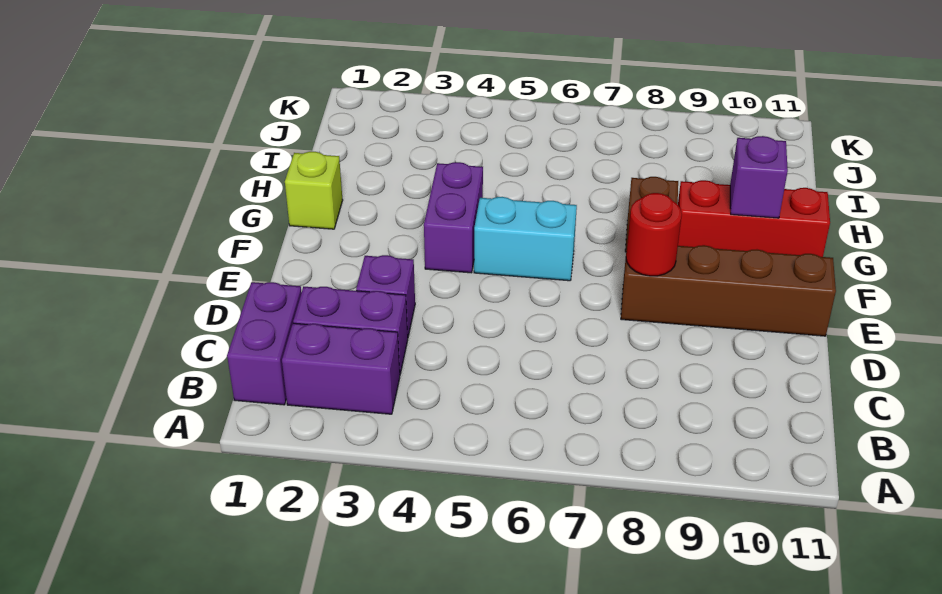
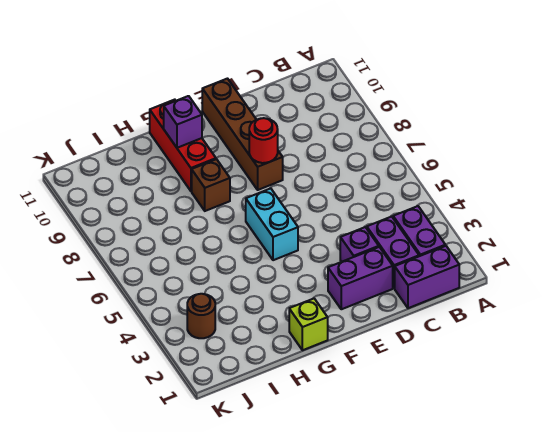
purple brick F4:G4 level 1 -> purple brick D2:E2 level 1
none -> brown round brick J3 level 1

